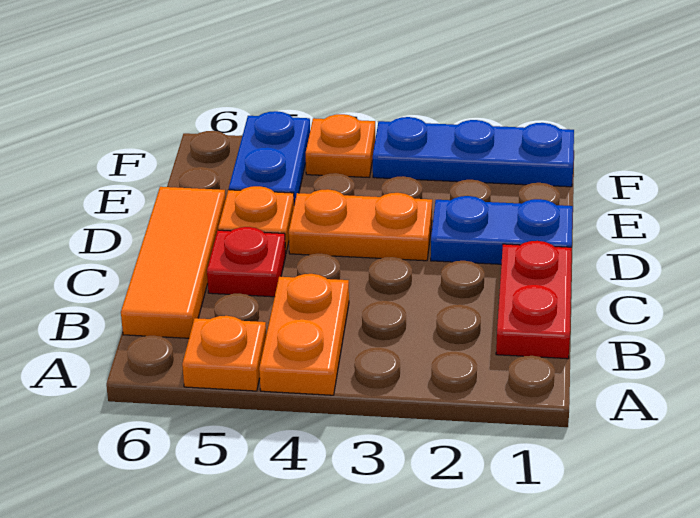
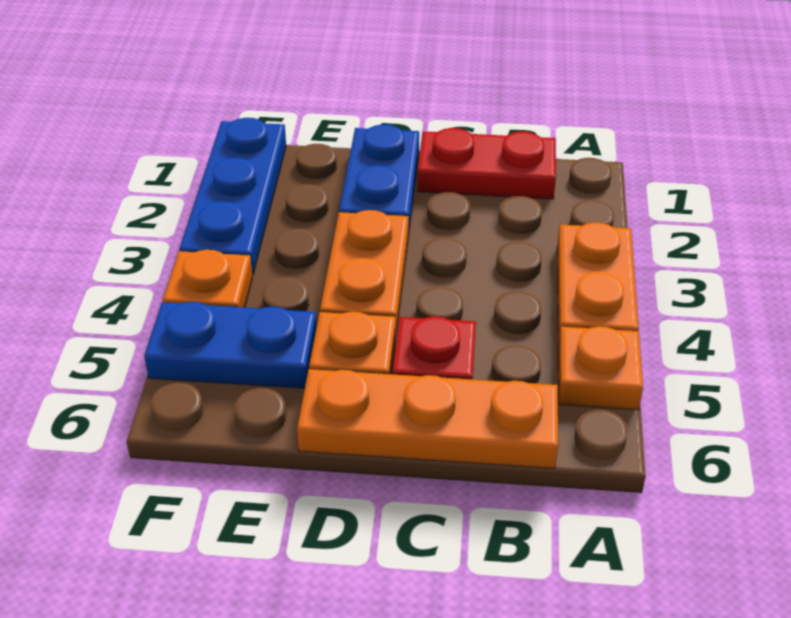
orange plate A4:B4 level 1 -> orange plate A3:A4 level 1
orange tile B6:D6 level 1 -> orange plate B6:D6 level 1

